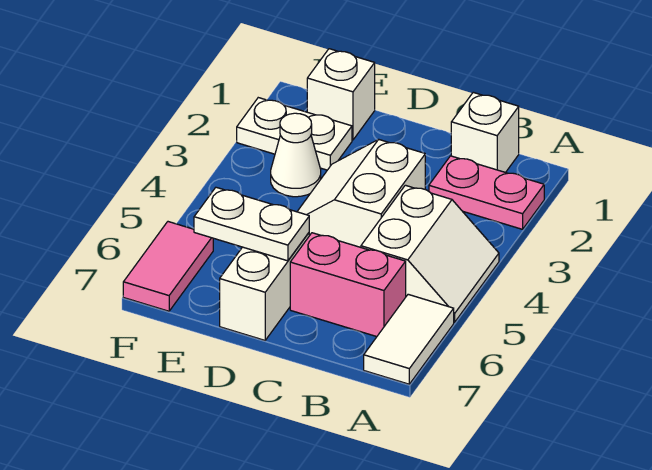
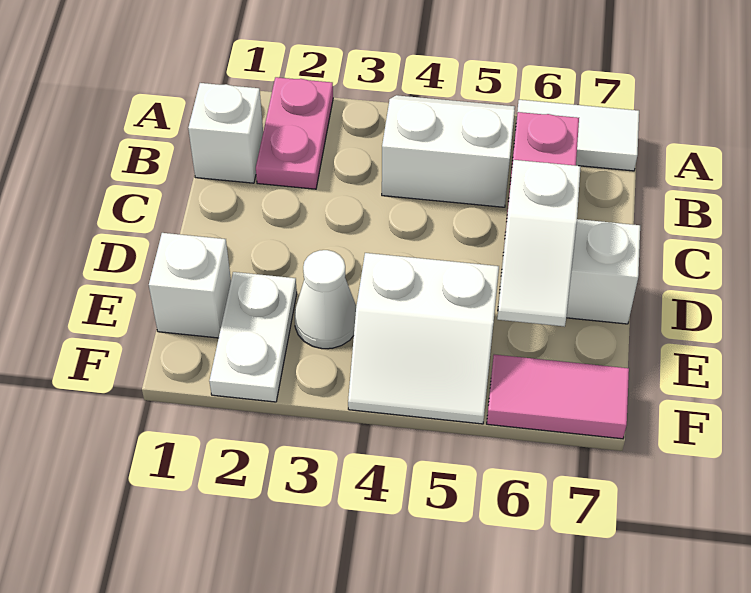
white slope C3:D4 level 1 top C -> white slope E4:F5 level 1 top E
white plate D6:E6 level 2 -> white slope D6:E6 level 2 top D

